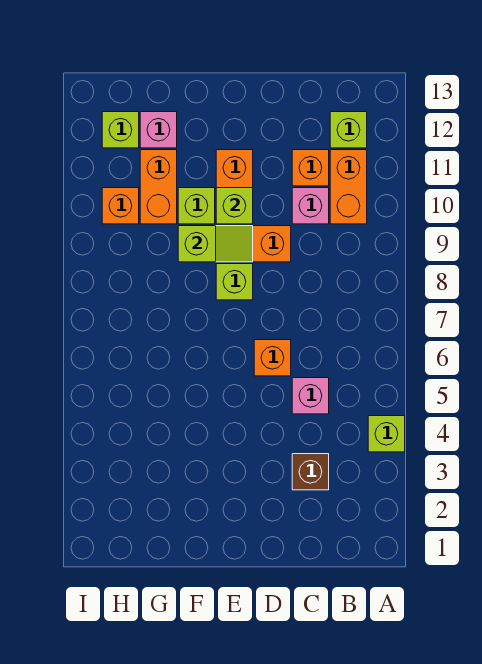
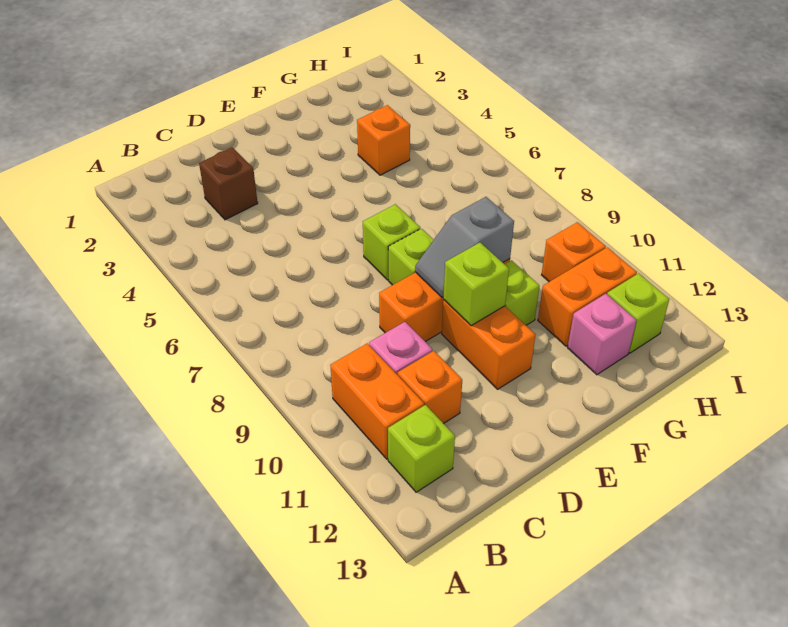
lime brick A4 level 1 -> lime brick E7 level 1
pink brick C5 level 1 -> none
orange brick D6 level 1 -> orange brick G4 level 1
lime slope E9:F9 level 2 top F -> grey slope E9:F9 level 2 top F
orange brick G10:G11 level 1 -> orange brick G11:H11 level 1

